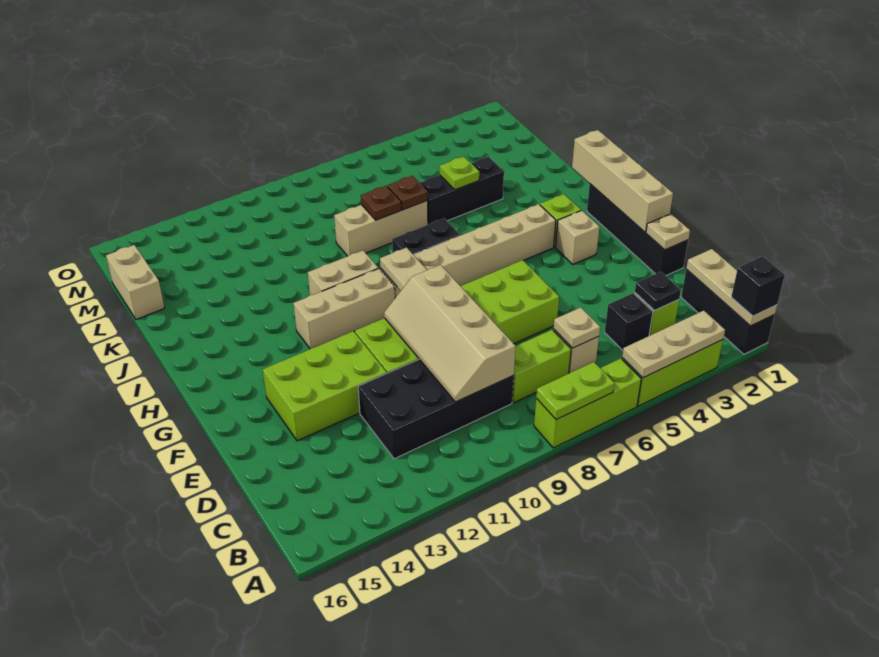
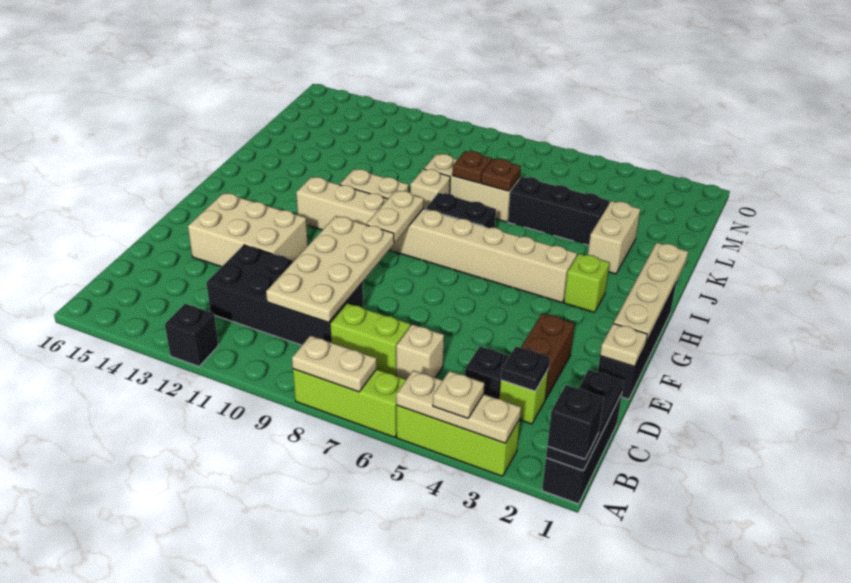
tan plate A1:C1 level 2 -> black plate A1:C1 level 2
lime plate A7:A8 level 2 -> tan plate A7:A8 level 2
none -> black brick A12 level 1
tan plate C6 level 2 -> tan plate A4 level 3
tan slope C9:F10 level 2 top 9 -> tan plate C9:F10 level 2
none -> brown brick D3:E3 level 1
lime brick E6:F11 level 1 -> none
lime brick E12:F14 level 1 -> tan brick E12:F14 level 1
tan brick F1:I1 level 2 -> tan plate F1:I1 level 2
tan brick G3 level 1 -> tan brick J9 level 1
lime plate K5 level 2 -> none
tan brick L16:M16 level 1 -> tan brick J3:K3 level 1

